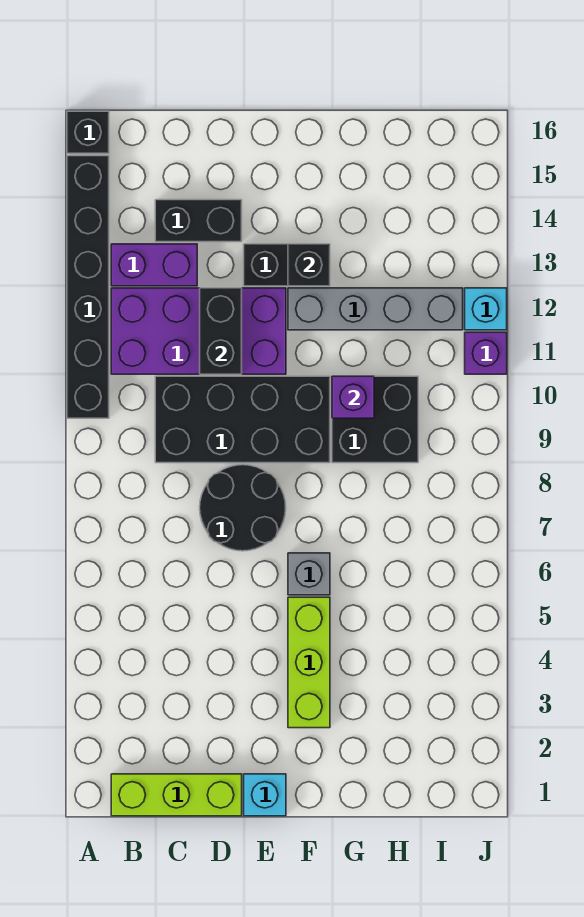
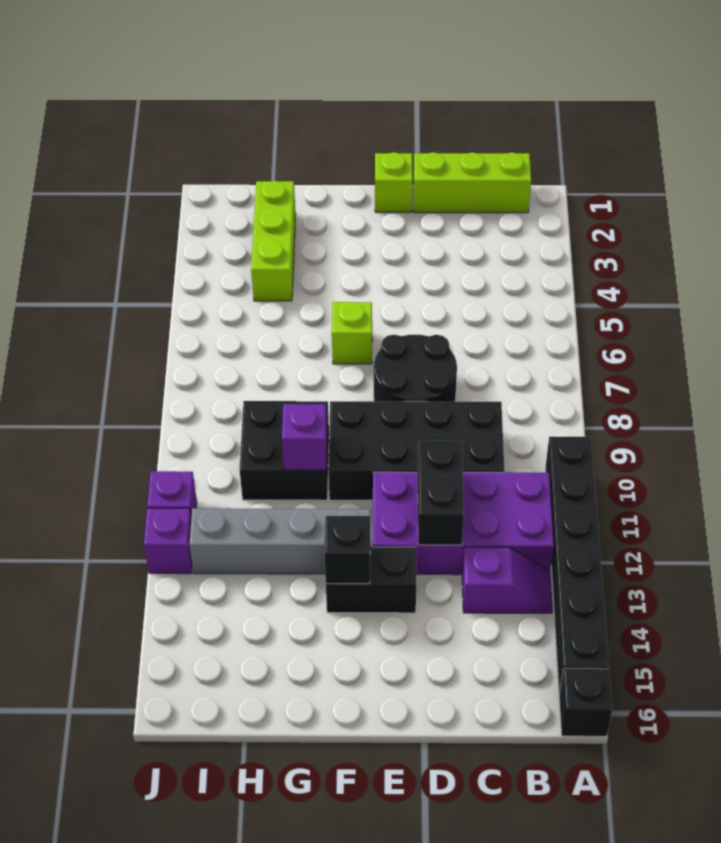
purple brick B13:C13 level 1 -> purple slope B13:C13 level 1 top C
black brick C14:D14 level 1 -> none
cyan brick E1 level 1 -> lime brick E1 level 1
lime brick F3:F5 level 1 -> lime brick H2:H4 level 1
grey brick F6 level 1 -> lime brick F6 level 1
cyan brick J12 level 1 -> purple brick J12 level 1

